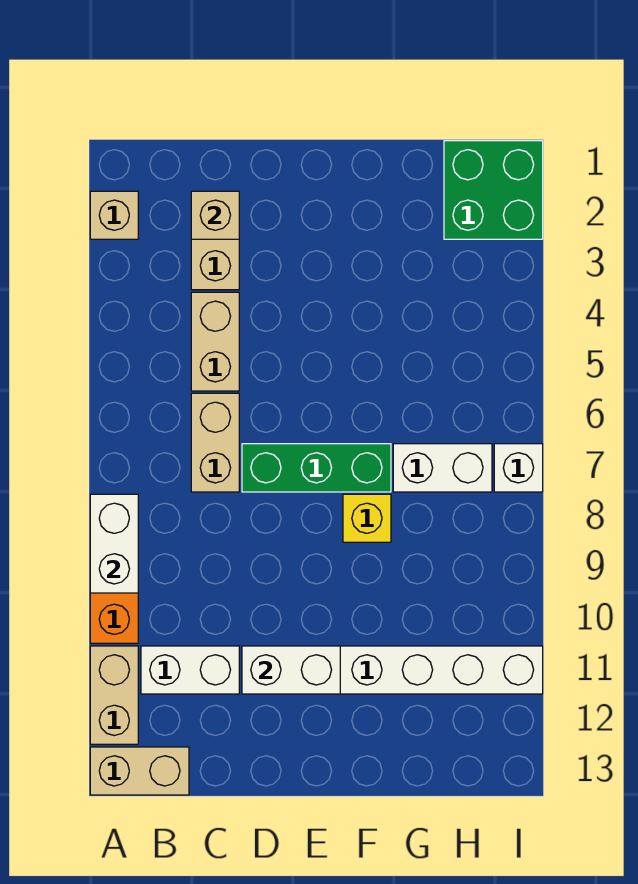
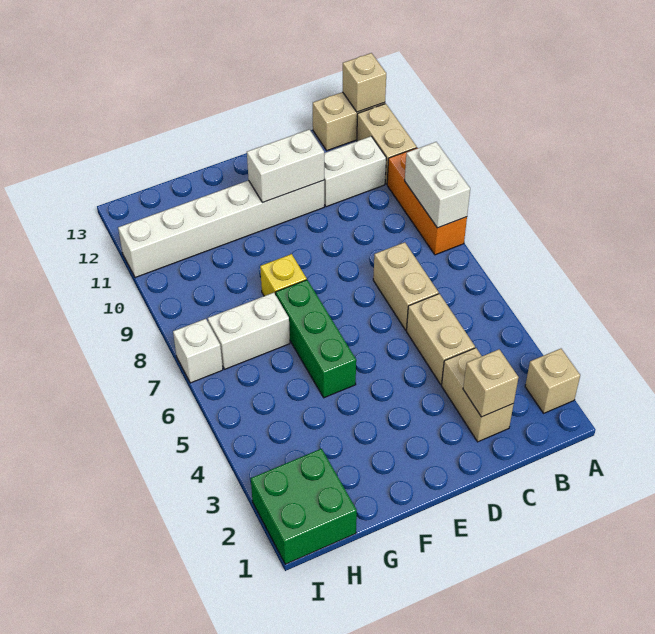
none -> tan brick A13 level 2
green brick D7:F7 level 1 -> green brick F5:F7 level 1

